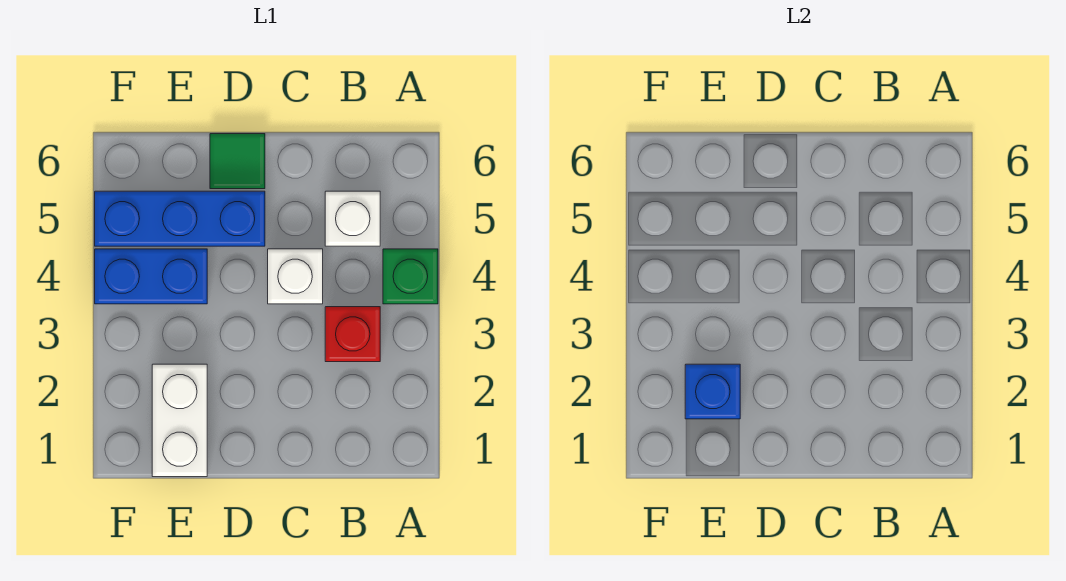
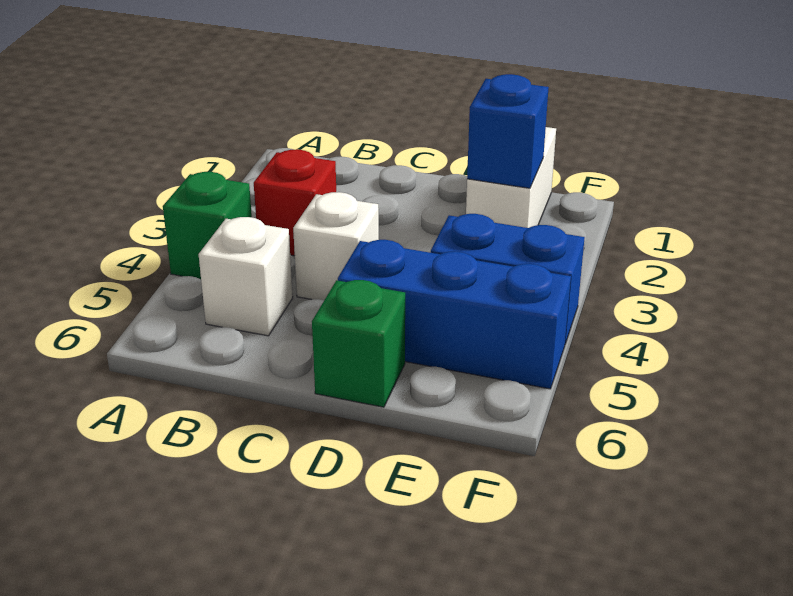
green tile D6 level 1 -> green brick D6 level 1

